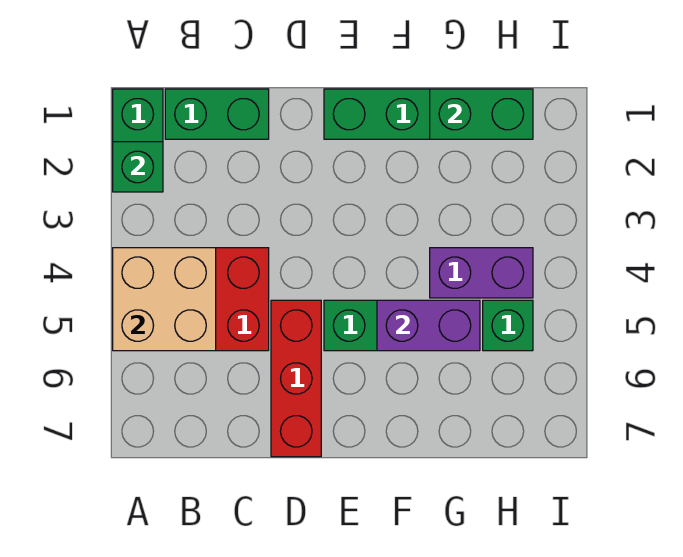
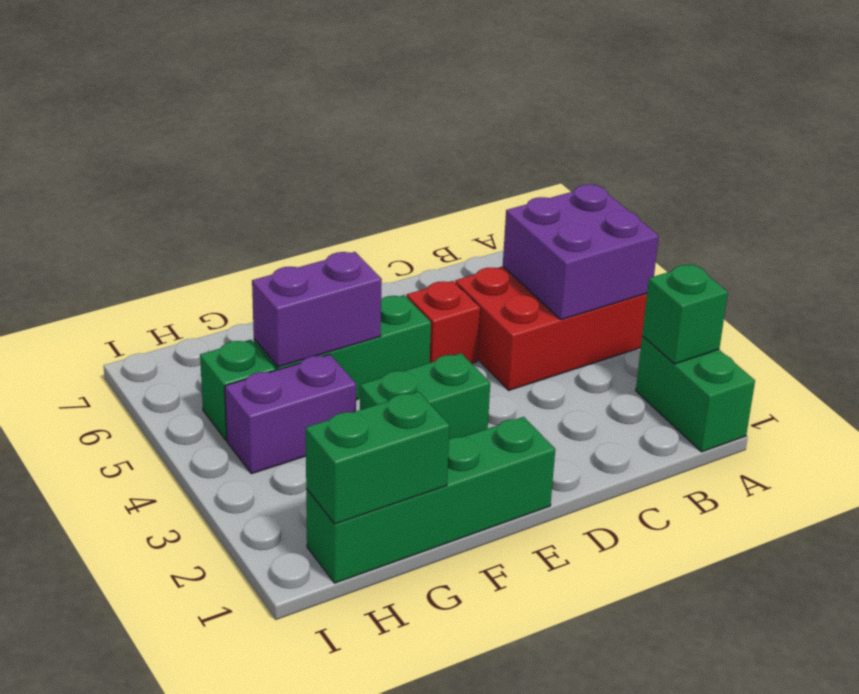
tan brick A4:B5 level 2 -> purple brick A4:B5 level 2
green brick B1:C1 level 1 -> green brick E3:F3 level 1
red brick D5:D7 level 1 -> red brick D5 level 1

